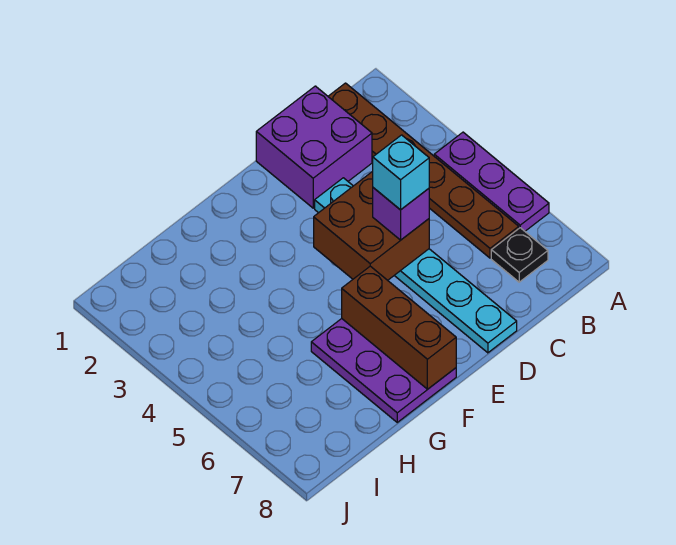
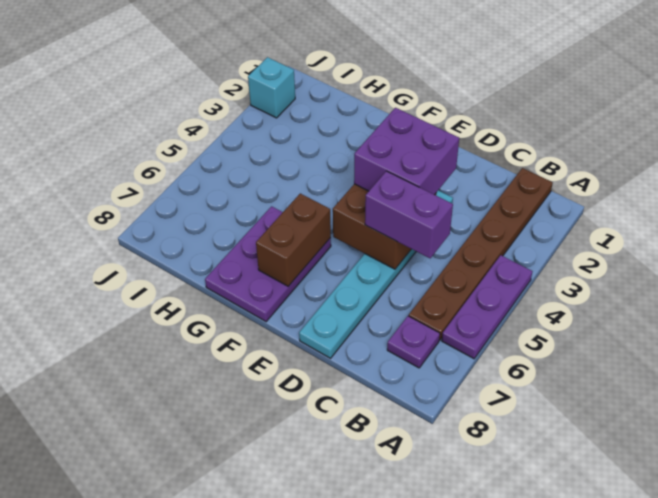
black plate B7 level 1 -> purple plate B7 level 1
purple brick C1:D2 level 1 -> purple brick D3:E4 level 3
purple brick D5 level 3 -> purple brick C5:D5 level 3
cyan brick D5 level 4 -> cyan brick J2 level 1
brown brick F6:F8 level 2 -> brown brick F6:F7 level 2

